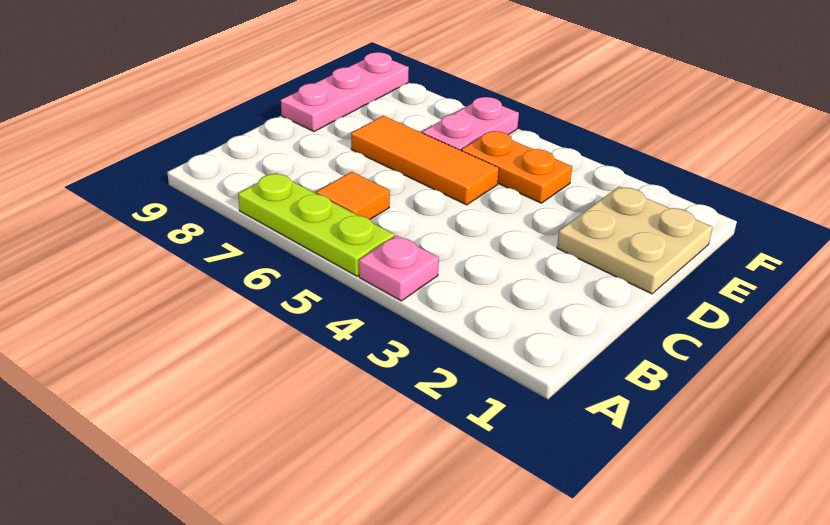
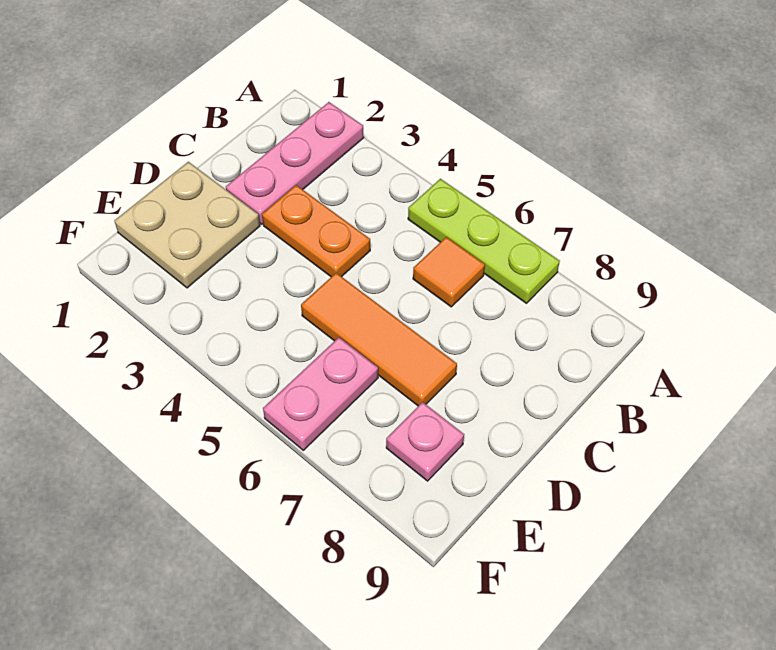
pink plate A4 level 1 -> pink plate E8 level 1
pink plate D9:F9 level 1 -> pink plate A2:C2 level 1
orange plate E4:E5 level 1 -> orange plate C3:C4 level 1

